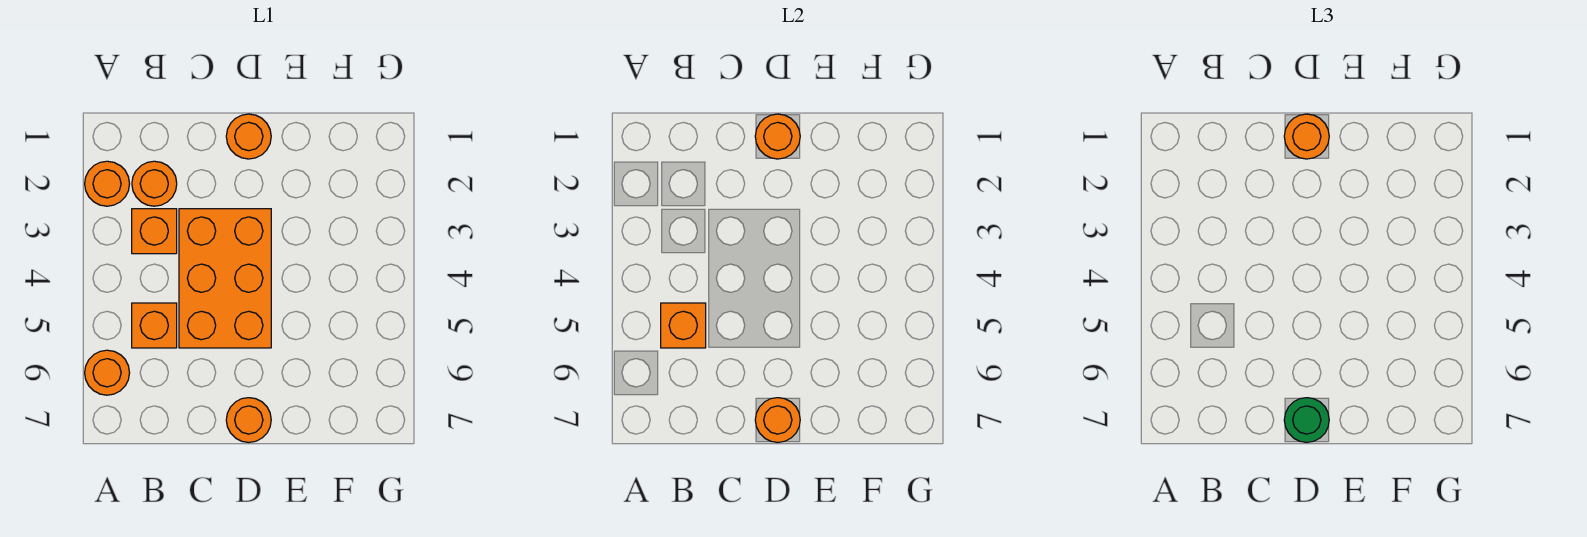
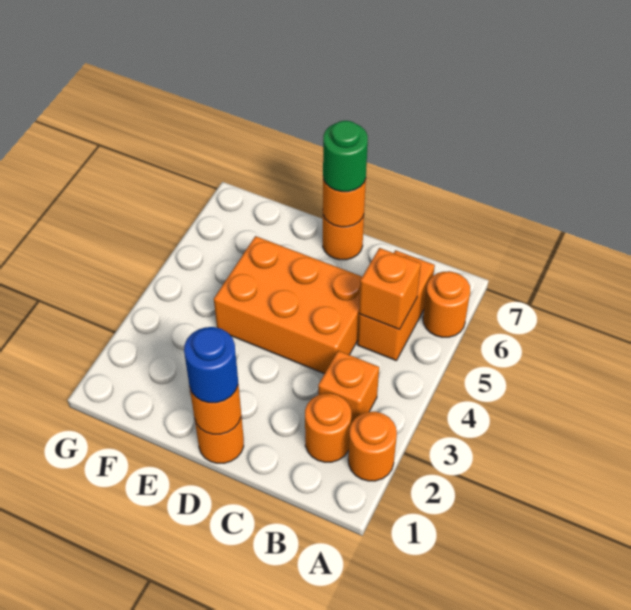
orange brick B5 level 1 -> orange brick B5:B6 level 1
orange brick C3:D5 level 1 -> orange brick C4:E5 level 1
orange round brick D1 level 3 -> blue round brick D1 level 3

